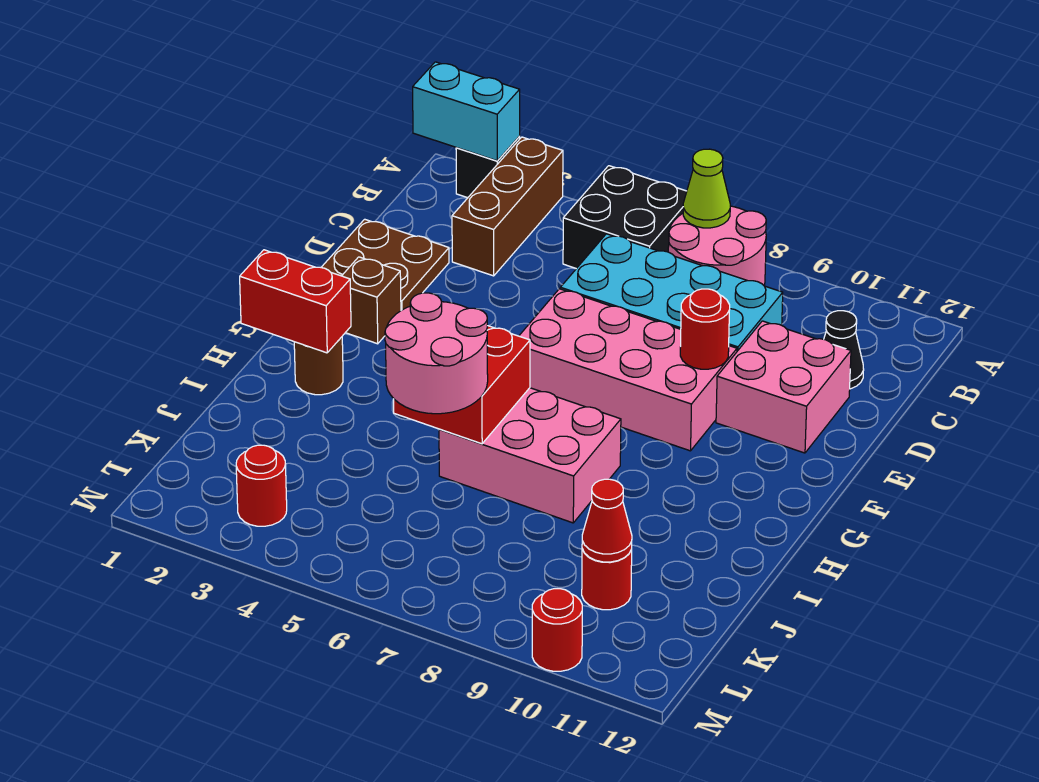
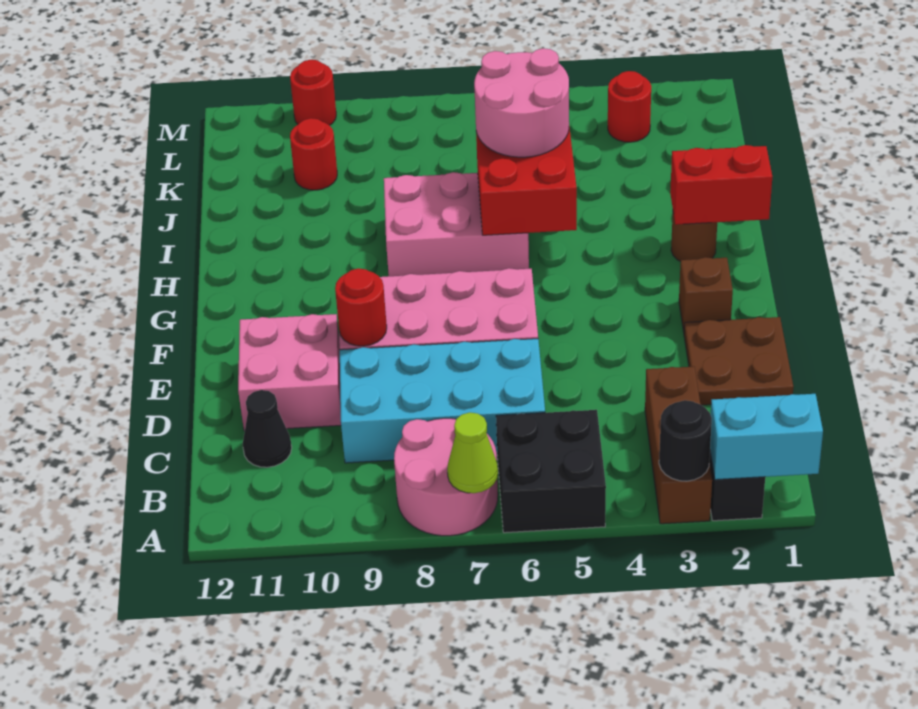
none -> black round brick A3 level 2
red cone K10 level 2 -> none

